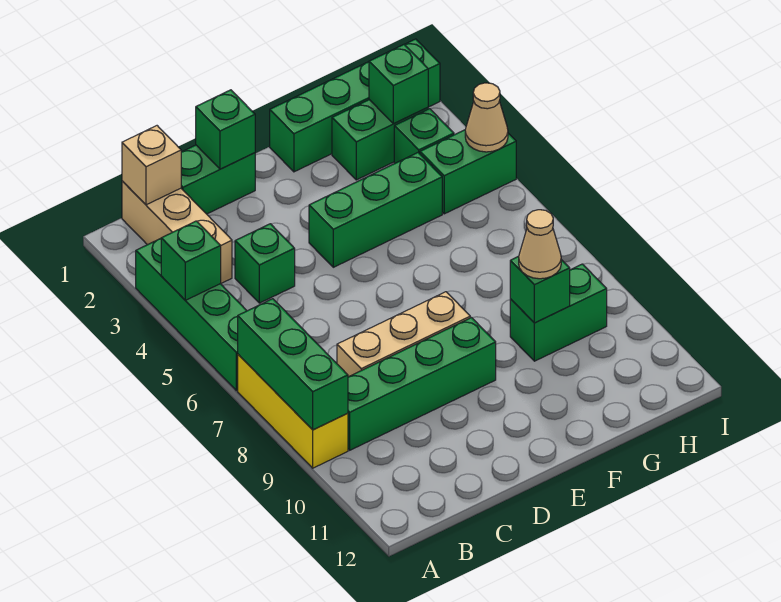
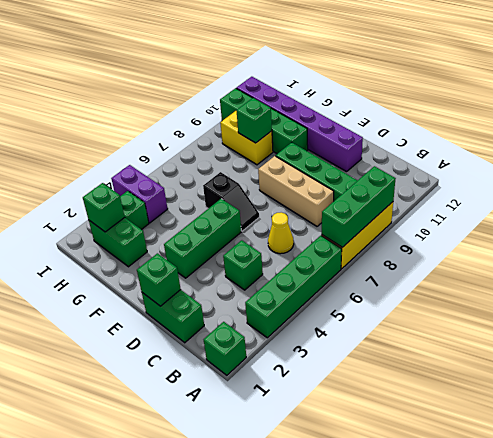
green brick A4 level 2 -> green brick A1 level 1
tan brick B1:B3 level 1 -> none
tan brick B1 level 2 -> none
none -> yellow cone C6 level 1
none -> purple brick D11:I11 level 1
green brick E4:G4 level 1 -> green brick E3:E5 level 1
none -> black slope E6:F6 level 1 top F
green brick F1:I1 level 1 -> green brick F10:I10 level 1
green brick G9:H9 level 1 -> yellow brick G9:H9 level 1
tan cone G9 level 3 -> none
green brick H4:I4 level 1 -> purple brick H4:I4 level 1
tan cone I4 level 2 -> none

